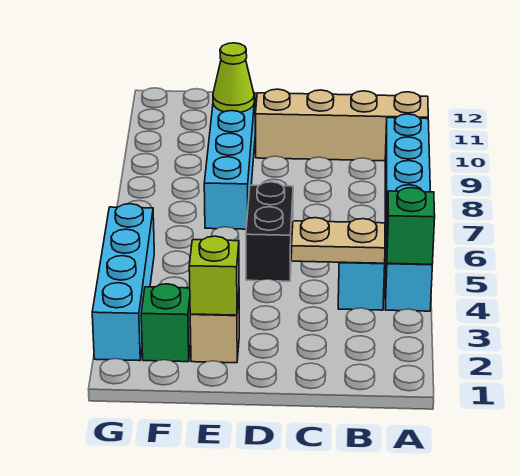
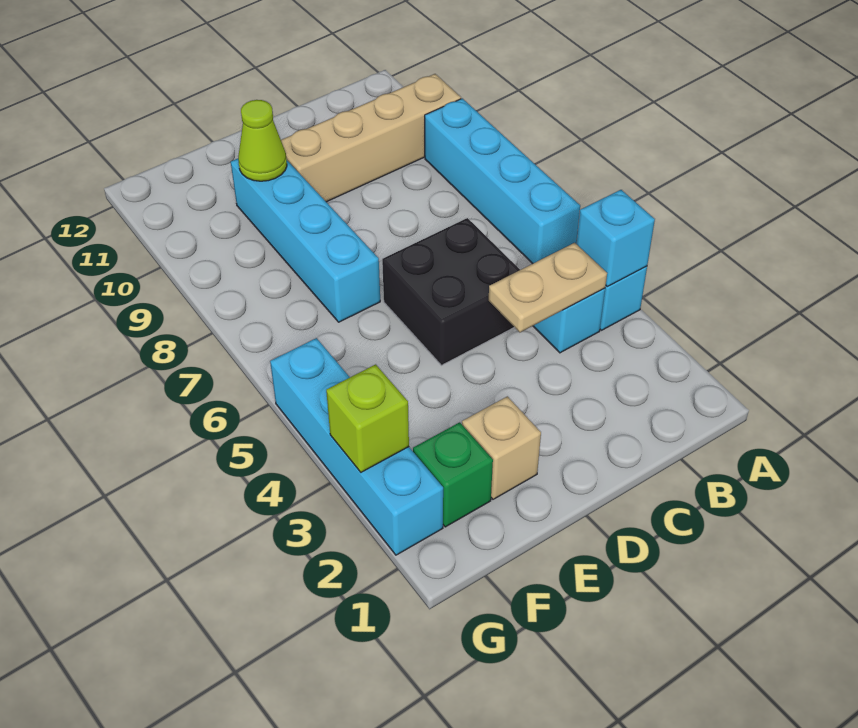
green brick A4 level 2 -> cyan brick A4 level 2
black brick D5:D6 level 1 -> black brick C5:D6 level 1
lime brick E2 level 2 -> lime brick G3 level 2

